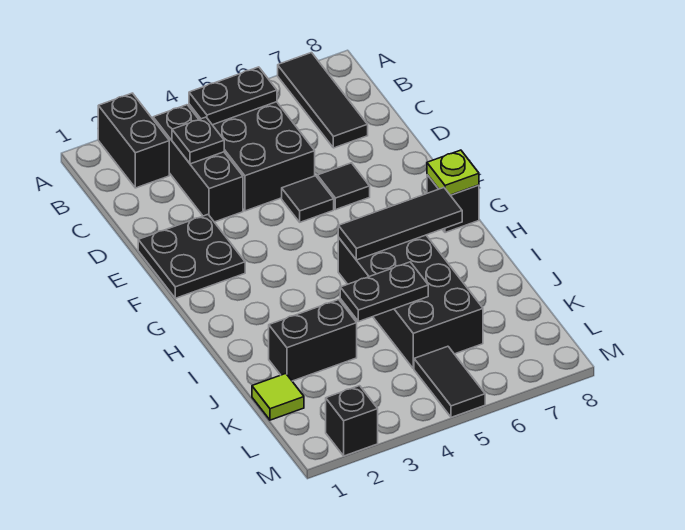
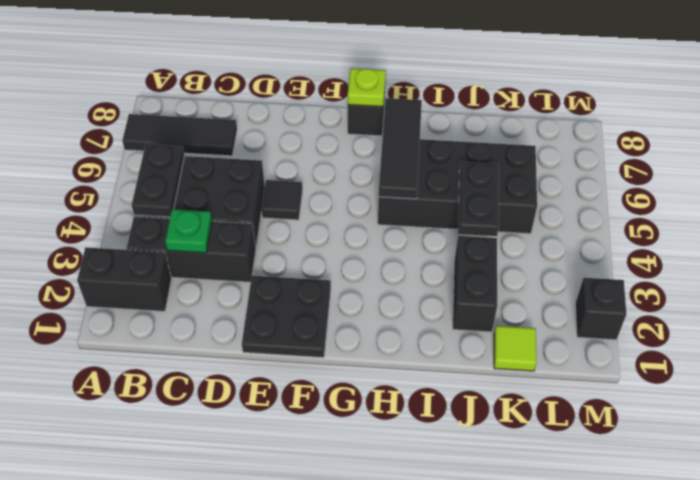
black plate C3 level 2 -> green plate C3 level 2
black tile E6 level 1 -> none
black tile L5:M5 level 1 -> none

